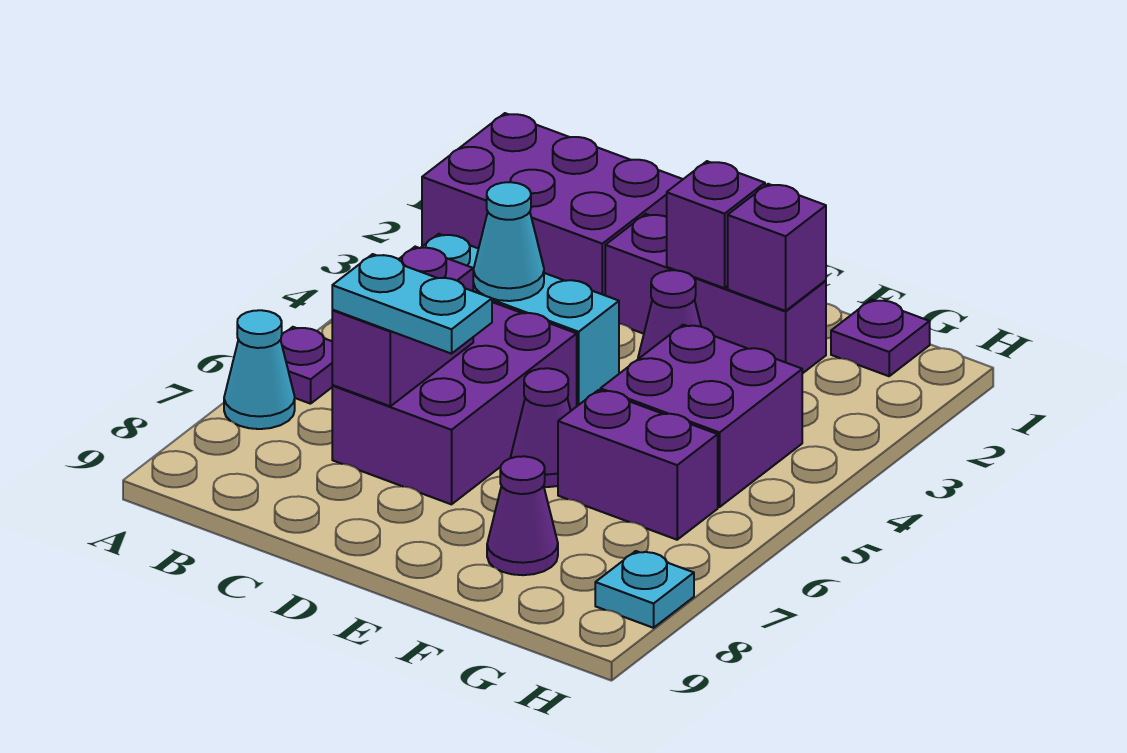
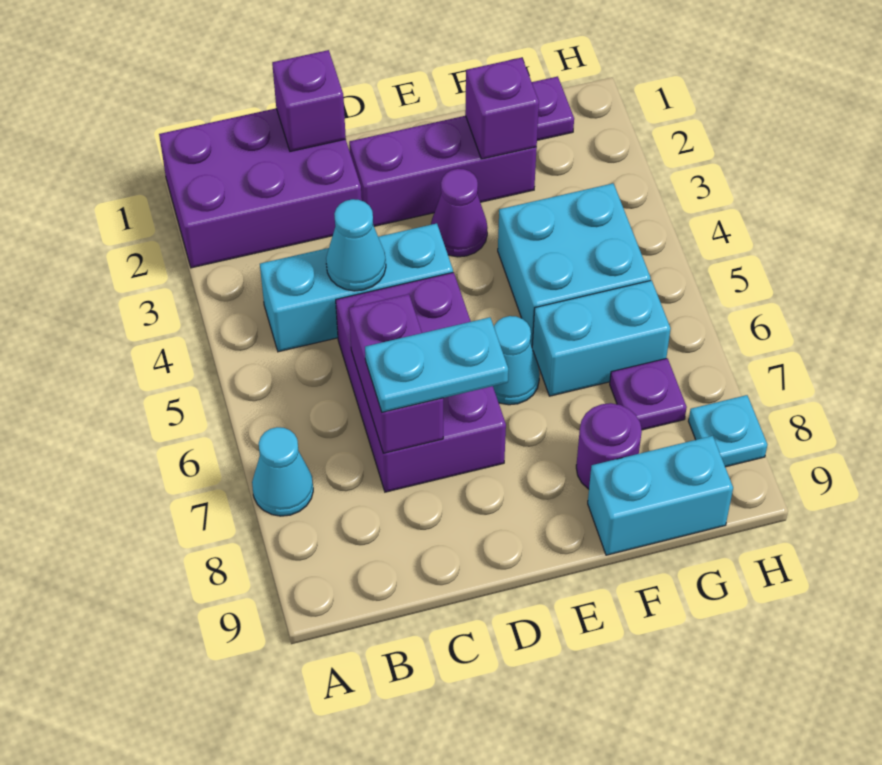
purple plate A6 level 1 -> purple plate G7 level 1
purple brick E2 level 2 -> purple brick C1 level 2
purple cone E6 level 1 -> cyan cone E6 level 1
purple brick F4:G5 level 1 -> cyan brick F4:G5 level 1
purple brick F6:G6 level 1 -> cyan brick F6:G6 level 1
purple cone F8 level 1 -> purple round brick F8 level 1
none -> cyan brick F9:G9 level 1

